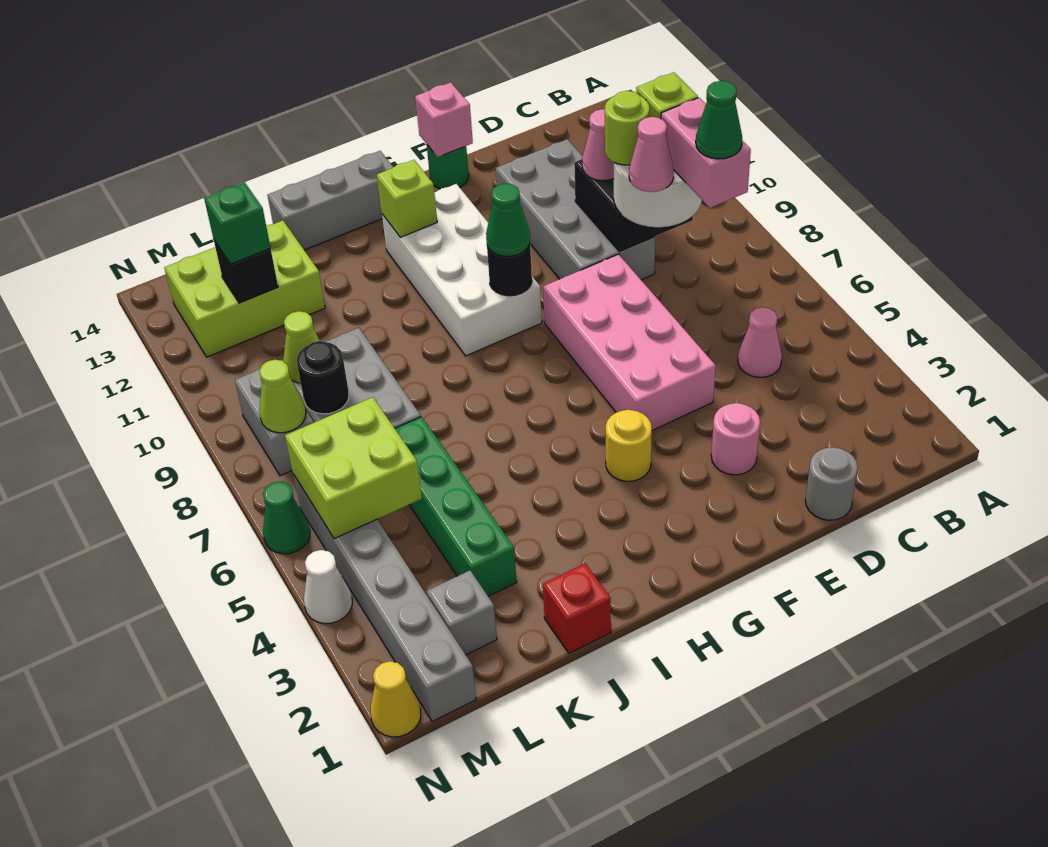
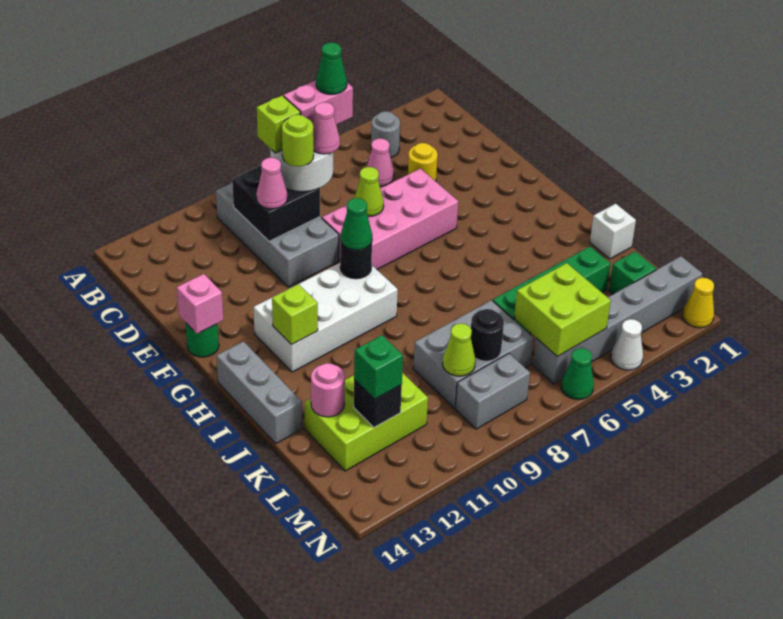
grey round brick D1 level 1 -> grey round brick B4 level 1
grey brick D9:E12 level 1 -> grey brick B9:E10 level 1
pink round brick E3 level 1 -> pink round brick K13 level 2
yellow round brick G4 level 1 -> yellow round brick D4 level 1
red brick J1 level 1 -> white brick J1 level 1
lime brick K12:M13 level 1 -> lime brick K11:L13 level 1
grey brick L2 level 1 -> green brick L2 level 1
lime cone M8 level 2 -> lime cone E7 level 2

